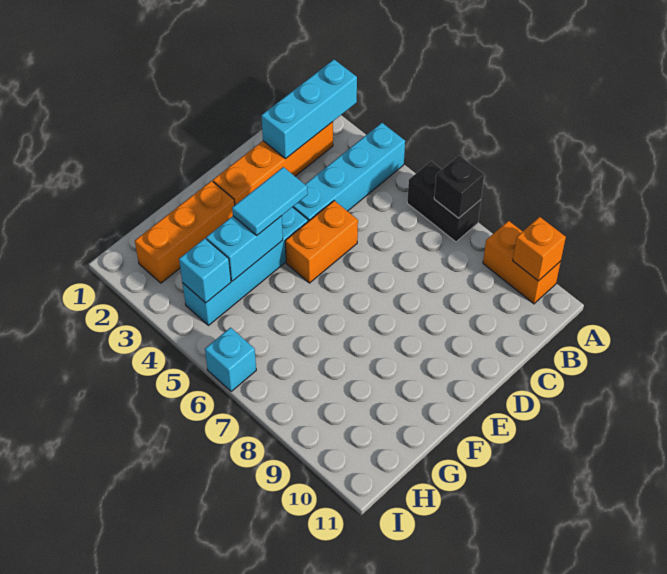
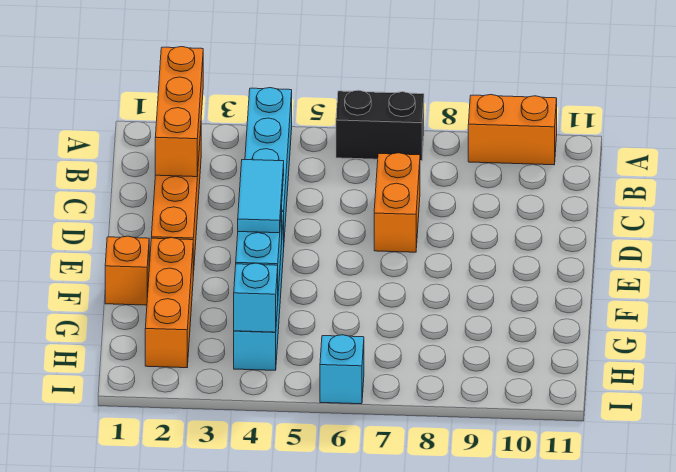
cyan brick A2:C2 level 2 -> orange brick A2:C2 level 2
black brick A7 level 2 -> none
orange brick A10 level 2 -> orange brick F1 level 1
orange brick D5:E5 level 1 -> orange brick C7:D7 level 1

